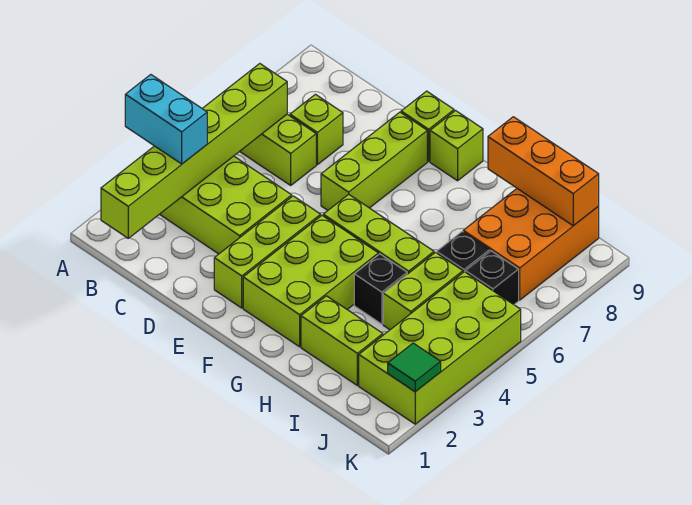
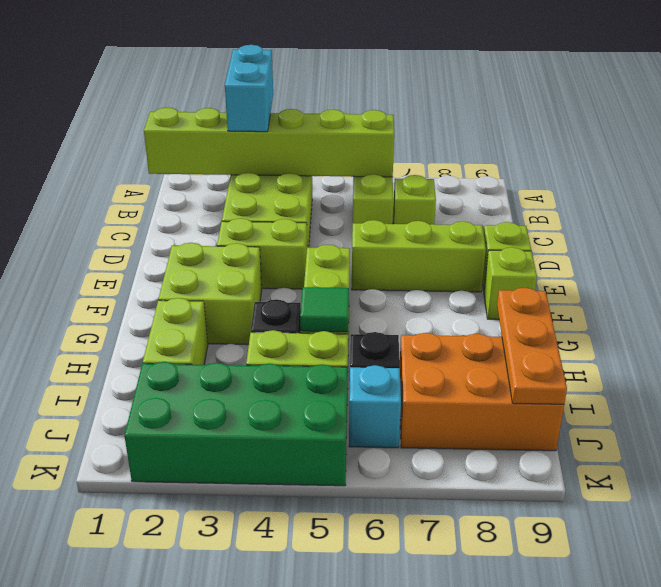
lime brick E2:E4 level 1 -> lime brick E3:E4 level 1
lime brick F2:G4 level 1 -> lime brick F2:G3 level 1
orange brick H9:J9 level 2 -> orange plate H9:J9 level 2
lime brick J2:K5 level 1 -> green brick J2:K5 level 1
black brick J6 level 1 -> cyan brick J6 level 1
green tile K2 level 2 -> green tile H5 level 2

